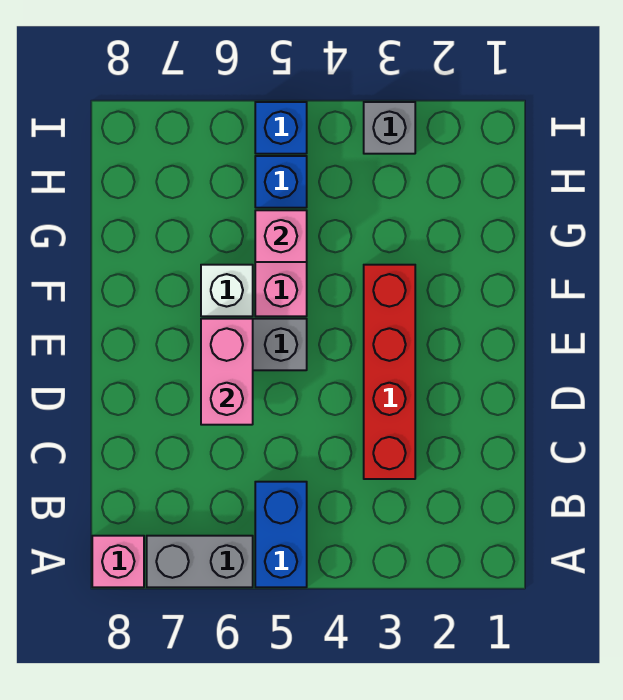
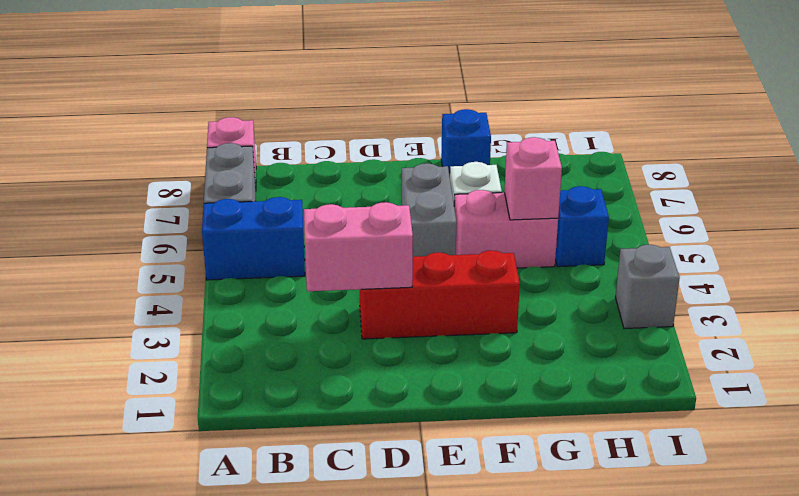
red brick C3:F3 level 1 -> red brick D3:F3 level 1
pink brick D6:E6 level 2 -> pink brick C3:D3 level 2
blue brick I5 level 1 -> blue brick F8 level 1

